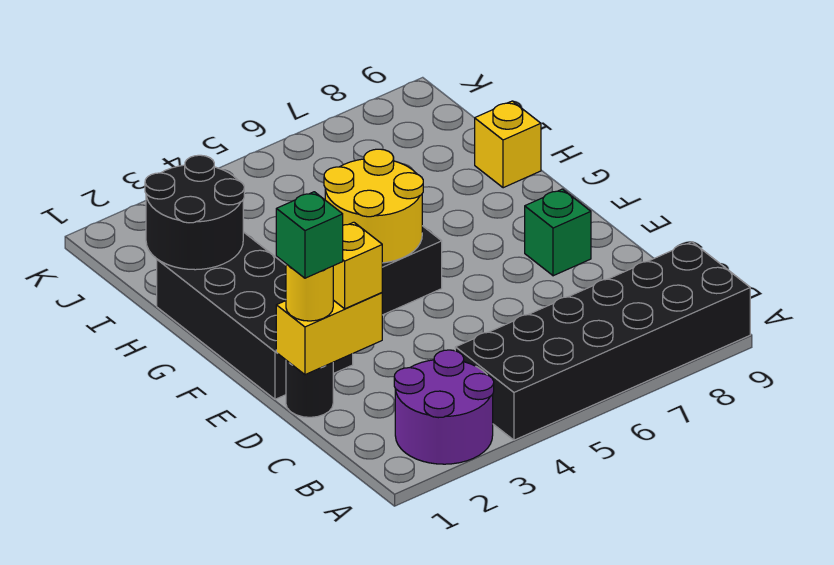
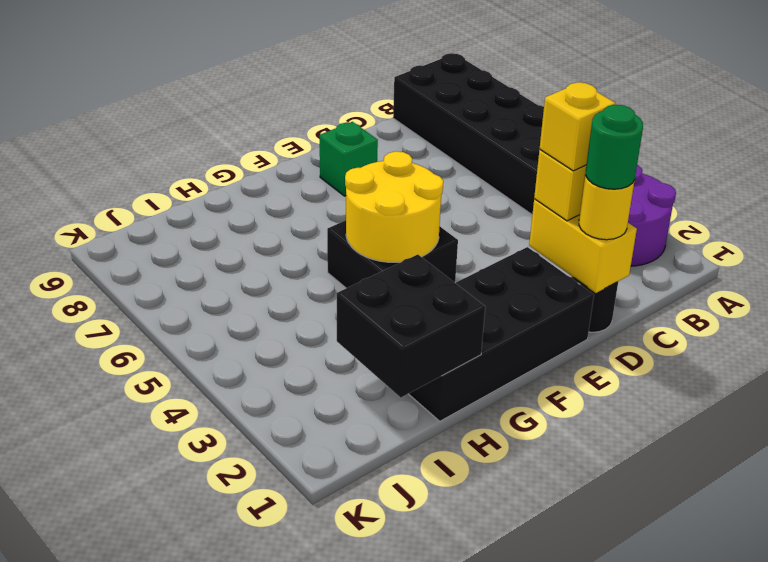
green brick D1 level 4 -> green round brick D1 level 4
black round brick H1:I2 level 2 -> black brick H1:I2 level 2
yellow brick H9 level 1 -> yellow brick D2 level 4

